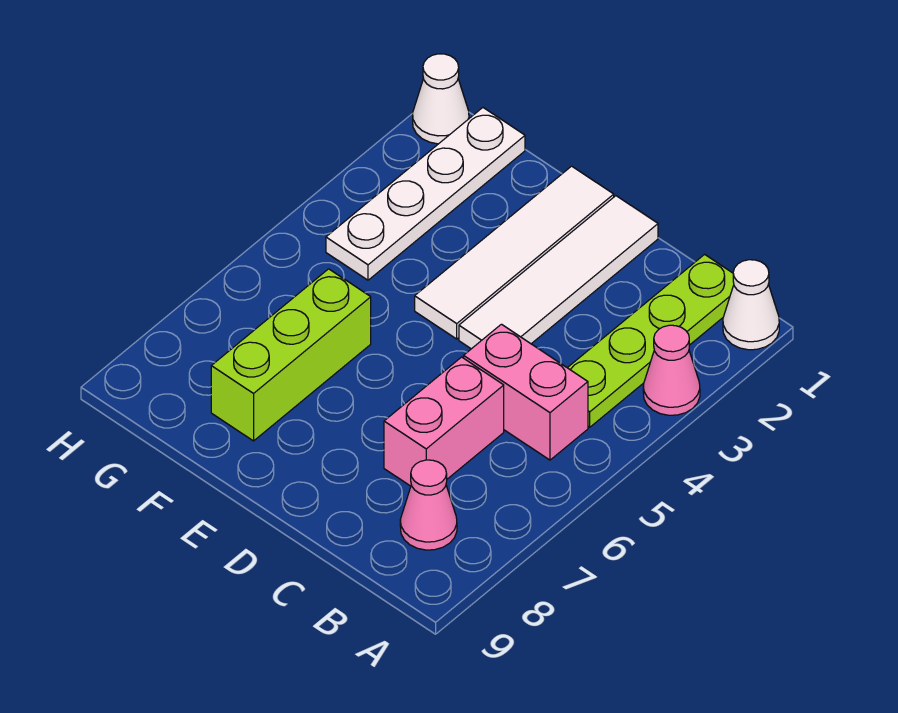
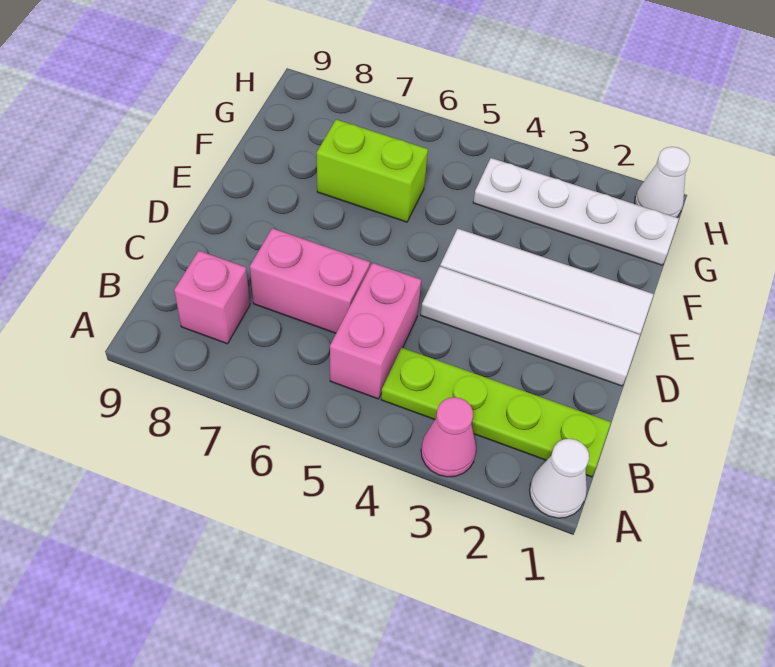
pink cone B8 level 1 -> pink brick B8 level 1
lime brick F6:F8 level 1 -> lime brick F6:F7 level 1

